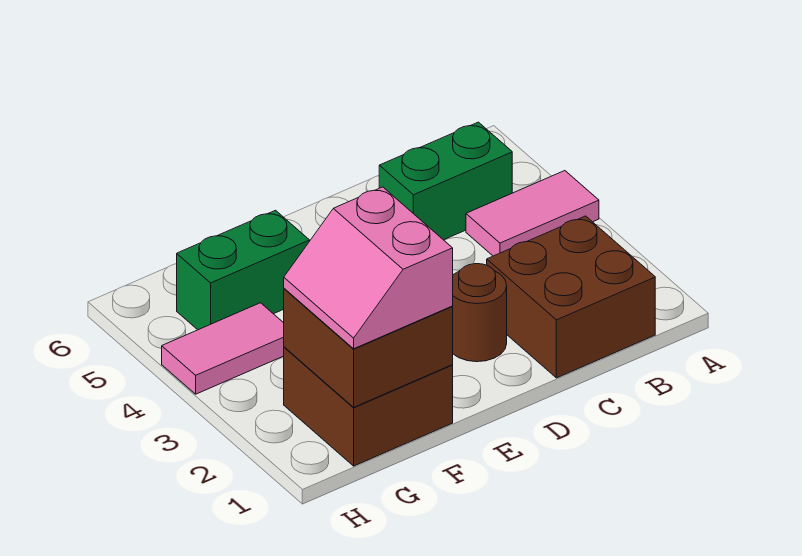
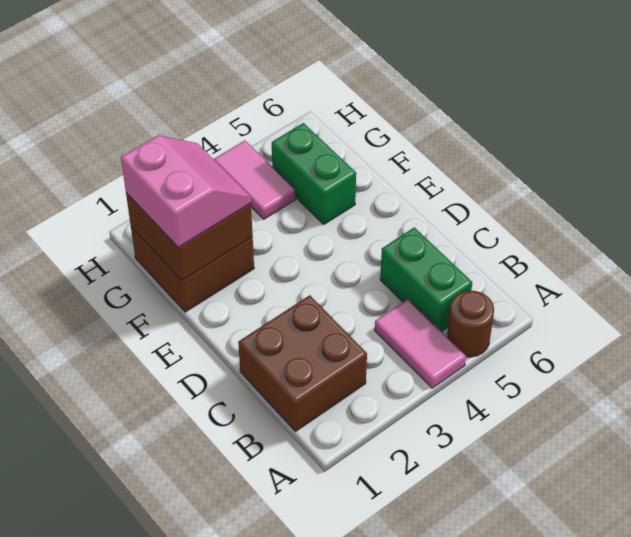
brown round brick D2 level 1 -> brown round brick A5 level 1
pink slope F1:G2 level 3 top F -> pink slope F1:G2 level 3 top 1

